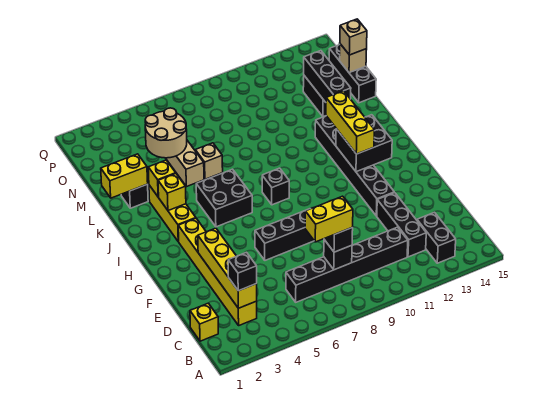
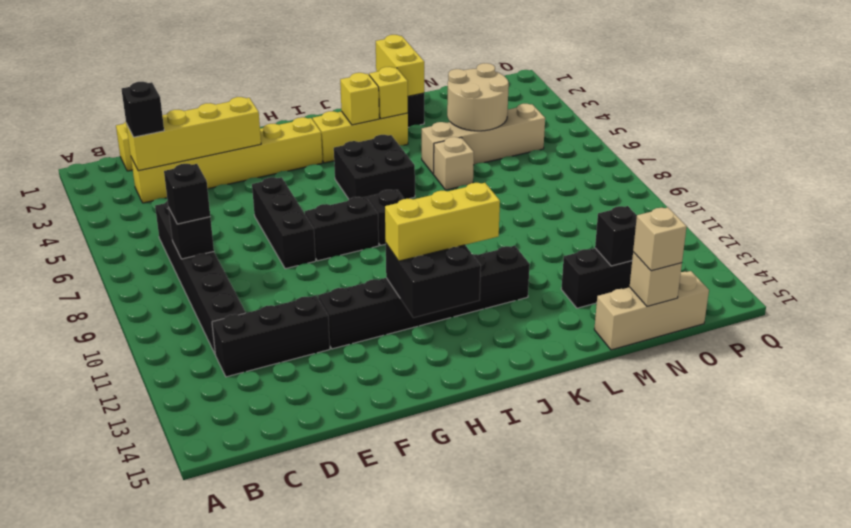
black brick B13:C13 level 1 -> black brick G8:H8 level 1
yellow brick C7:C8 level 4 -> none
black brick L13:N13 level 2 -> black brick N13 level 2
black brick M15:O15 level 1 -> tan brick M15:O15 level 1

